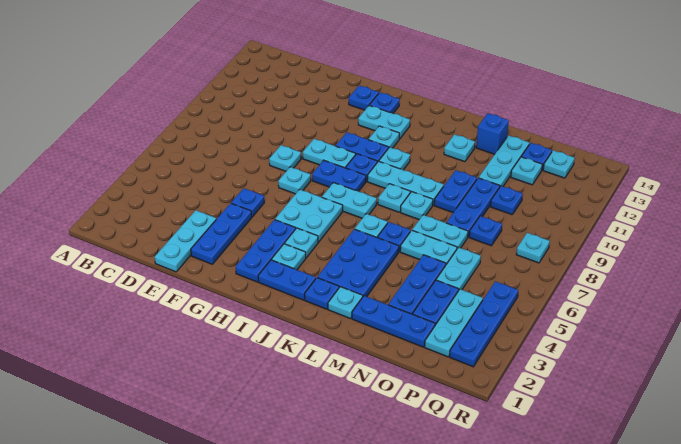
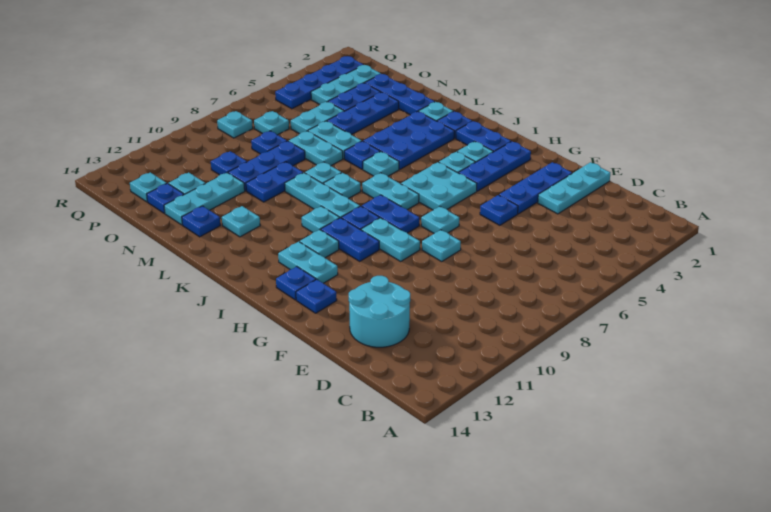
none -> cyan round brick D12:E13 level 1
blue brick M13 level 1 -> blue plate M13 level 1
none -> cyan plate P7 level 1

